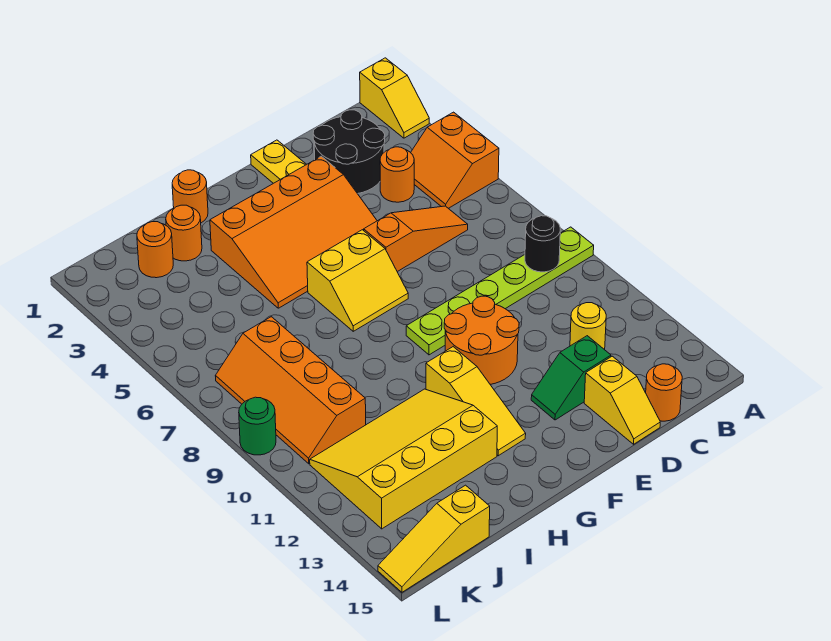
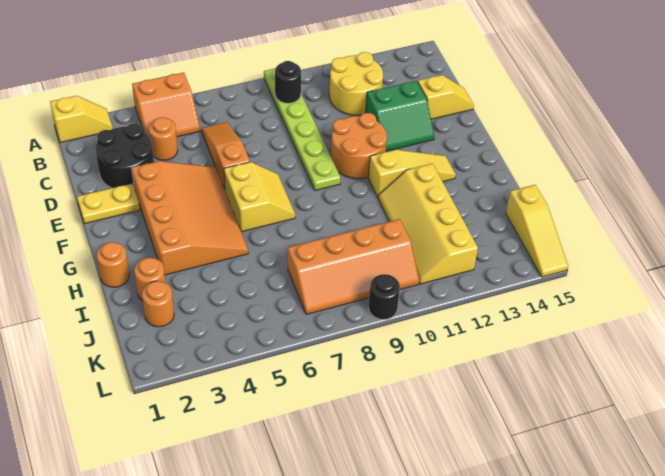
yellow round brick C12 level 1 -> yellow round brick B11:C12 level 1
orange round brick C15 level 1 -> none
green slope D13:E13 level 1 top D -> green slope D12:E13 level 1 top D
yellow slope H11:K13 level 1 top 13 -> yellow slope H11:K12 level 1 top 12
green round brick L9 level 1 -> black round brick L9 level 1

